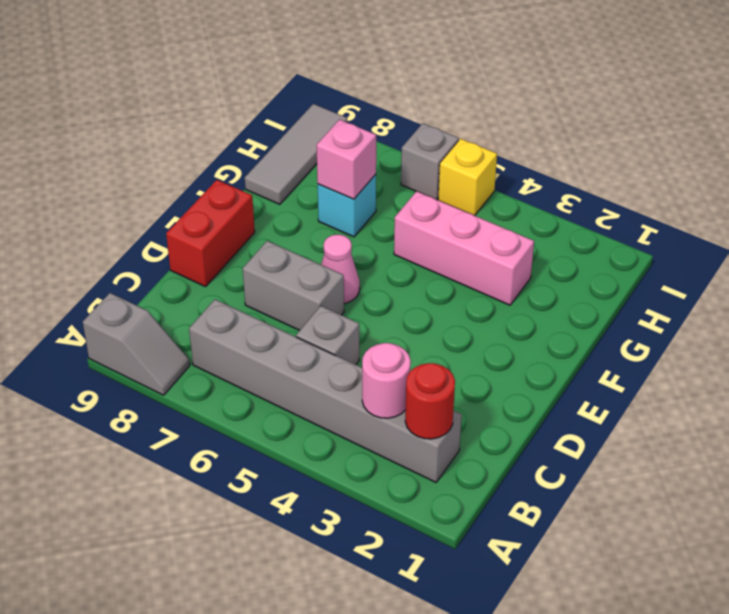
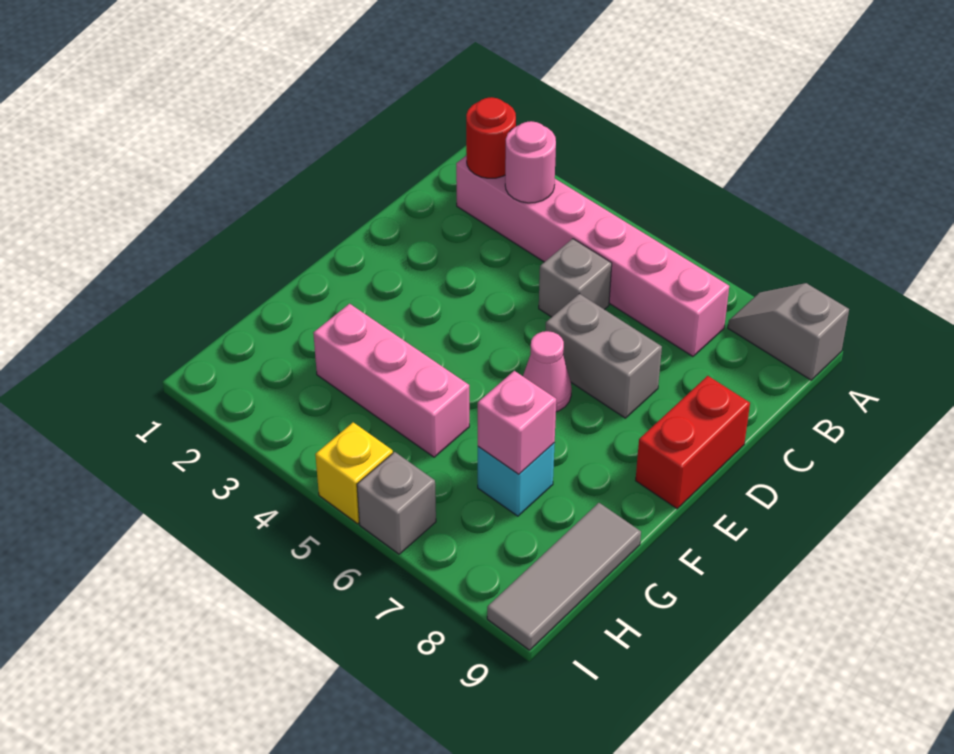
grey brick B2:B7 level 1 -> pink brick B2:B7 level 1

